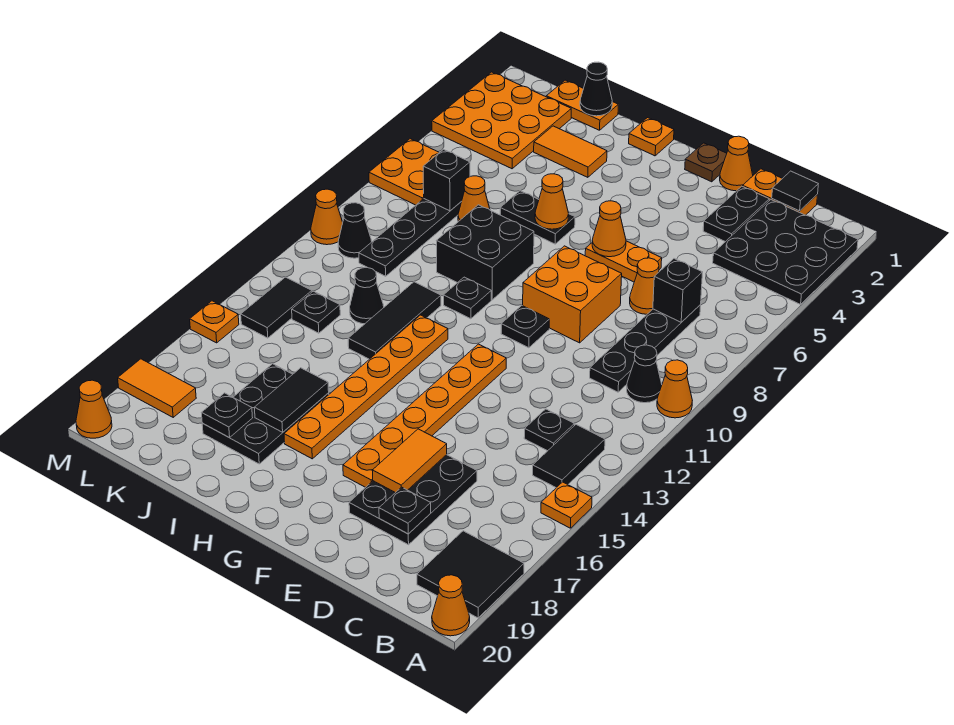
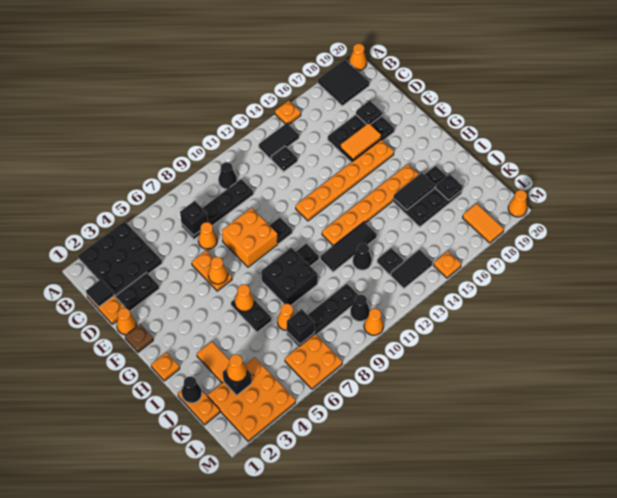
orange cone A10 level 1 -> orange cone K3 level 3
none -> black brick K3 level 2

